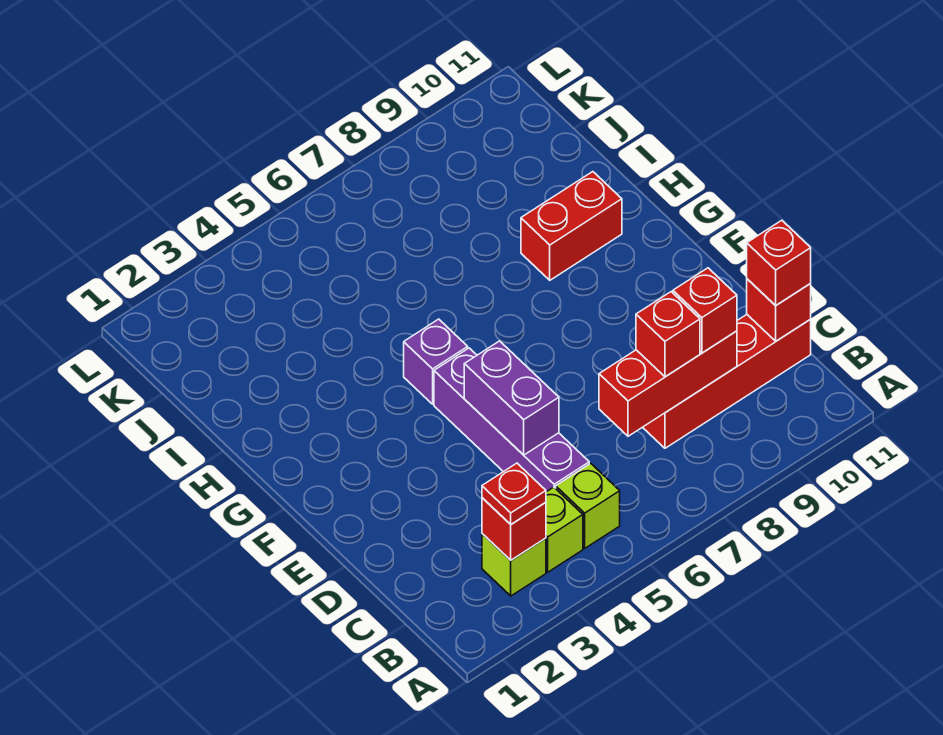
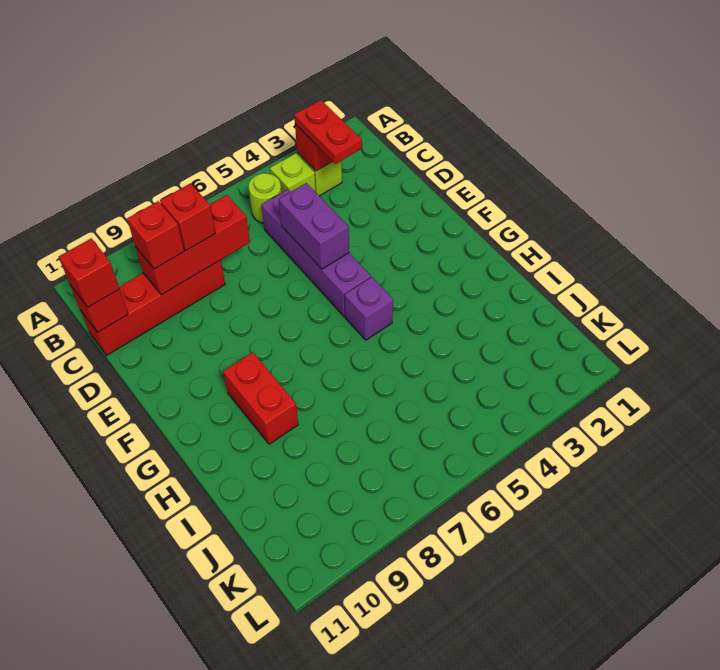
red plate B3 level 3 -> red plate B3:C3 level 3
lime brick B5 level 1 -> lime round brick B5 level 1
red brick H9:H10 level 1 -> red brick G9:H9 level 1

